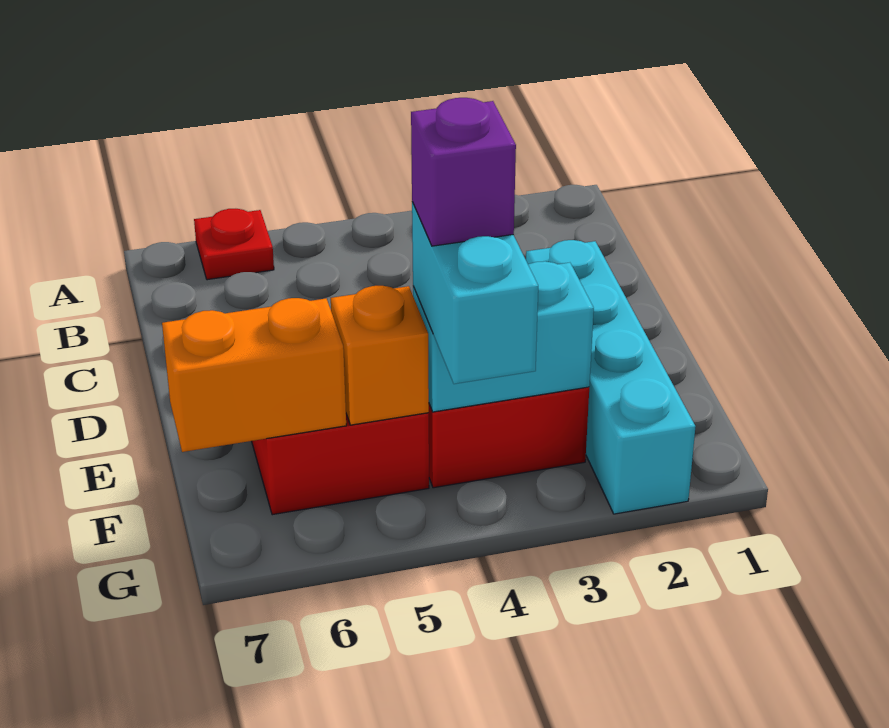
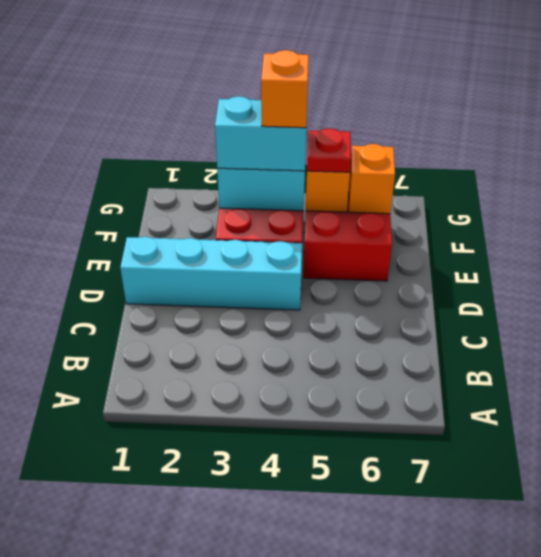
red plate A6 level 1 -> red plate F5 level 3
cyan brick D2:G2 level 1 -> cyan brick D1:D4 level 1
cyan brick F4:G4 level 3 -> cyan brick F3:F4 level 3
purple brick F4 level 4 -> orange brick F4 level 4
orange brick F6:F7 level 2 -> orange brick F6 level 2

